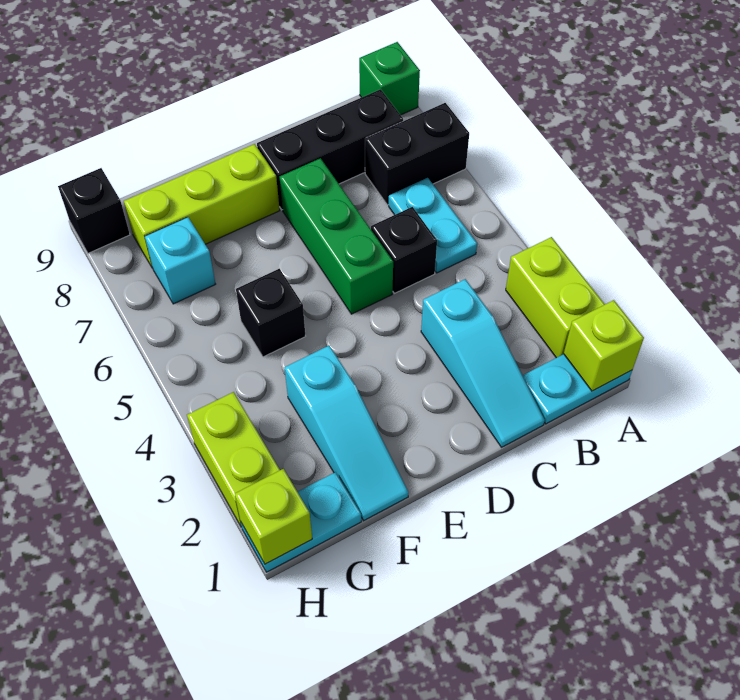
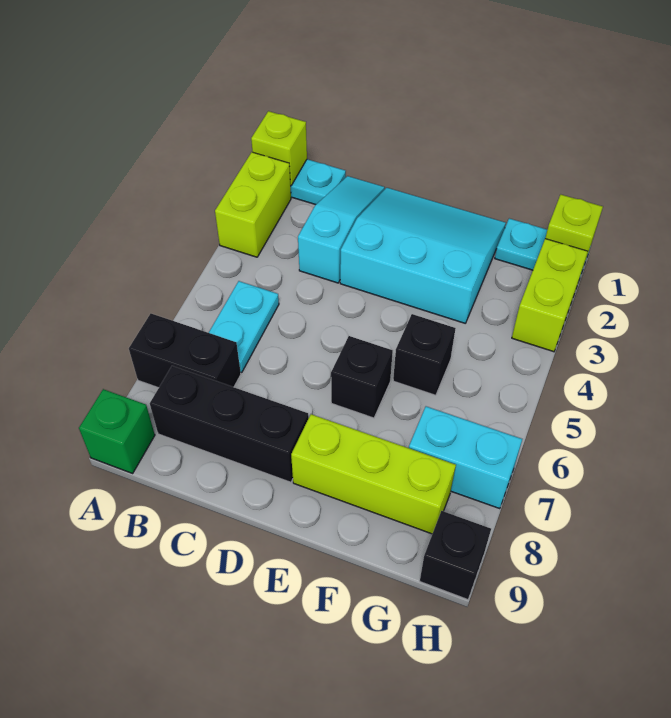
black brick C5 level 1 -> black brick E6 level 1
green brick D5:D7 level 1 -> none
cyan slope F1:F3 level 1 top 3 -> cyan slope D1:F3 level 1 top 3
cyan brick G7 level 1 -> cyan brick G7:H7 level 1

